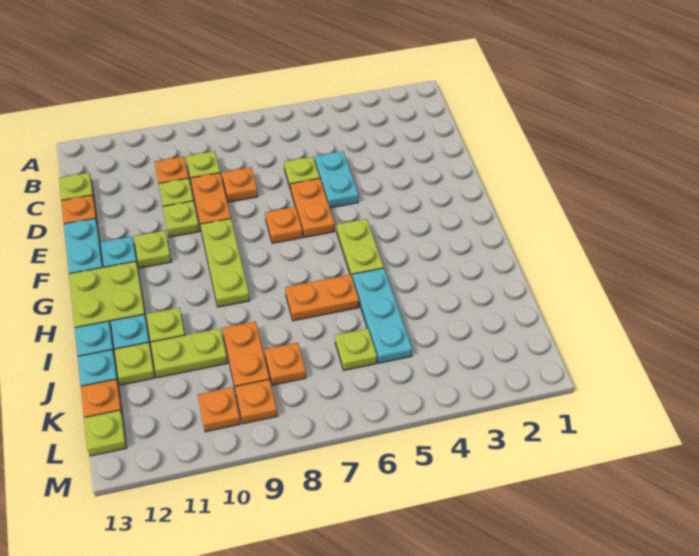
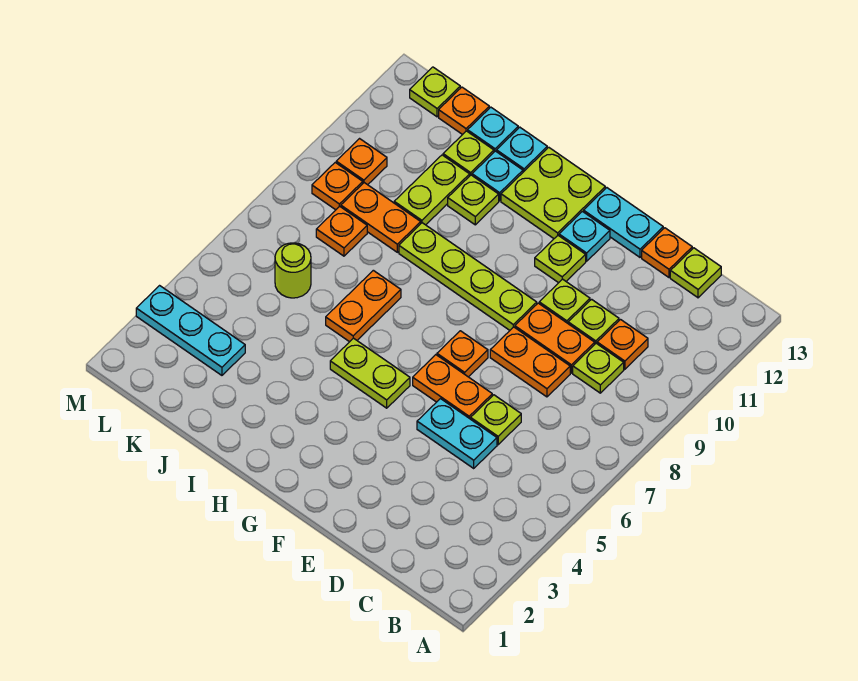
orange plate D8 level 1 -> orange plate D8:E8 level 1
lime plate F9:H9 level 1 -> lime plate F9:I9 level 1
cyan plate I5:K5 level 1 -> cyan plate K3:M3 level 1
lime plate K6 level 1 -> lime round brick K6 level 1

